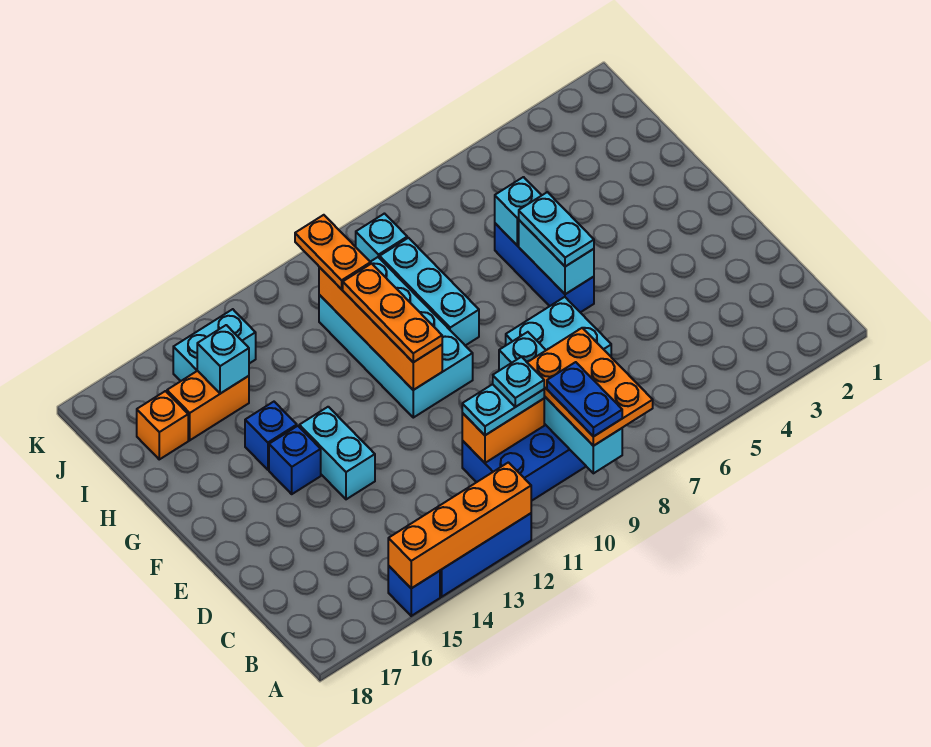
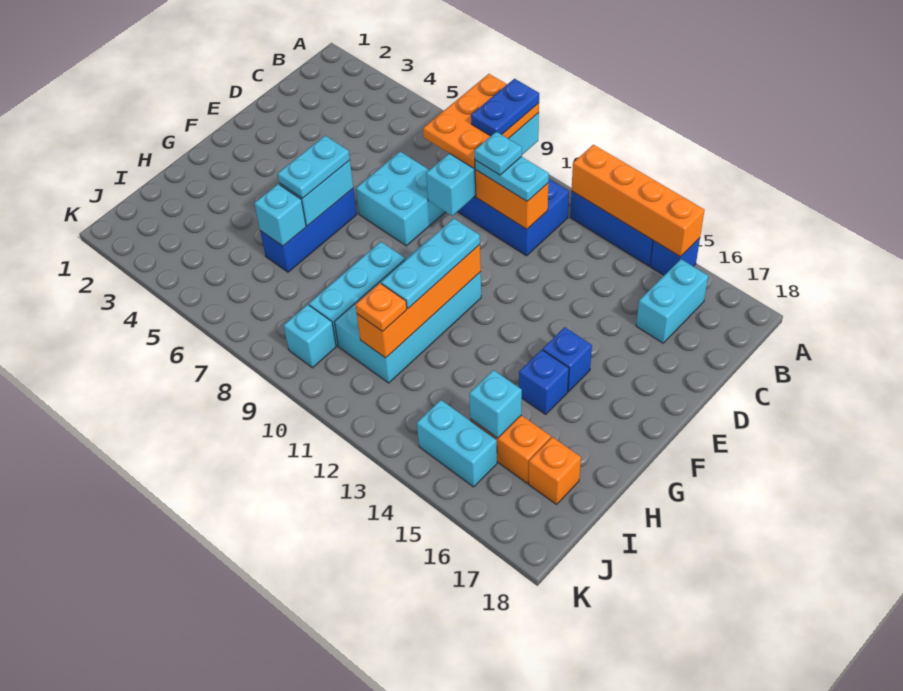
cyan brick E14:F14 level 1 -> cyan brick B16:C16 level 1
orange plate F11:H11 level 3 -> cyan plate F11:H11 level 3
orange plate I11:J11 level 3 -> orange plate I11 level 3

